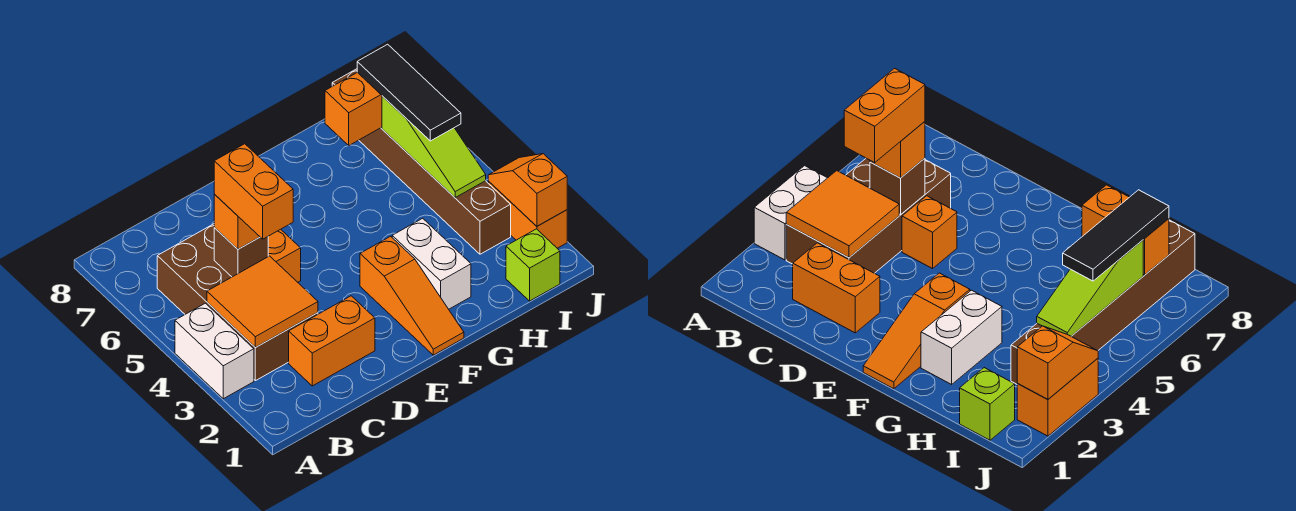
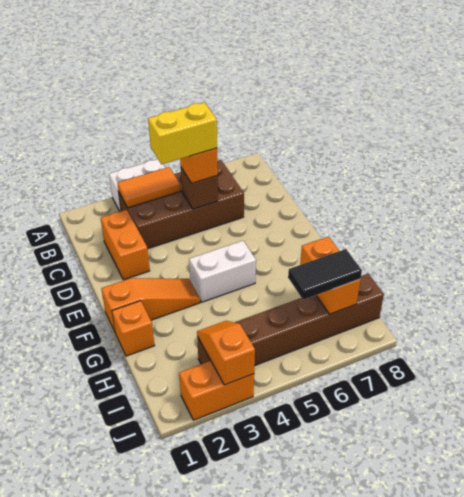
orange tile B3:C4 level 2 -> orange tile B3:B4 level 2
orange brick C4:C5 level 4 -> yellow brick C4:C5 level 4
orange brick D5 level 1 -> orange brick G1 level 1
orange slope F1:F3 level 1 top 3 -> orange slope F1:F3 level 1 top 1
white brick G2:G3 level 1 -> white brick F4:F5 level 1
lime brick I1 level 1 -> none
lime slope I4:I6 level 2 top 6 -> none
black tile I5:I7 level 3 -> black tile I6:I7 level 3
orange slope J2:J3 level 2 top 2 -> orange slope I3:J3 level 2 top J

